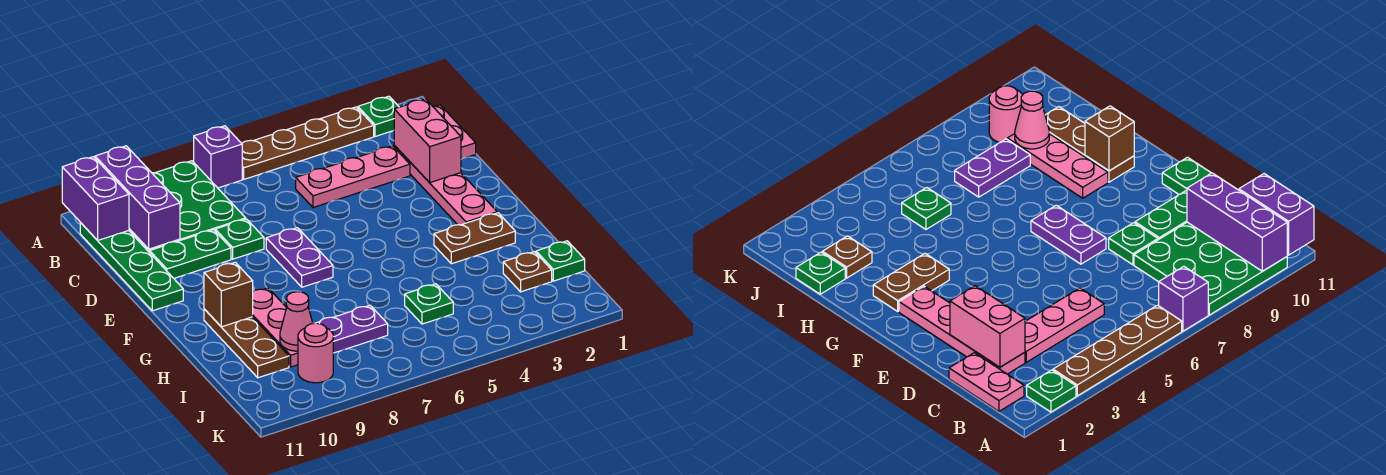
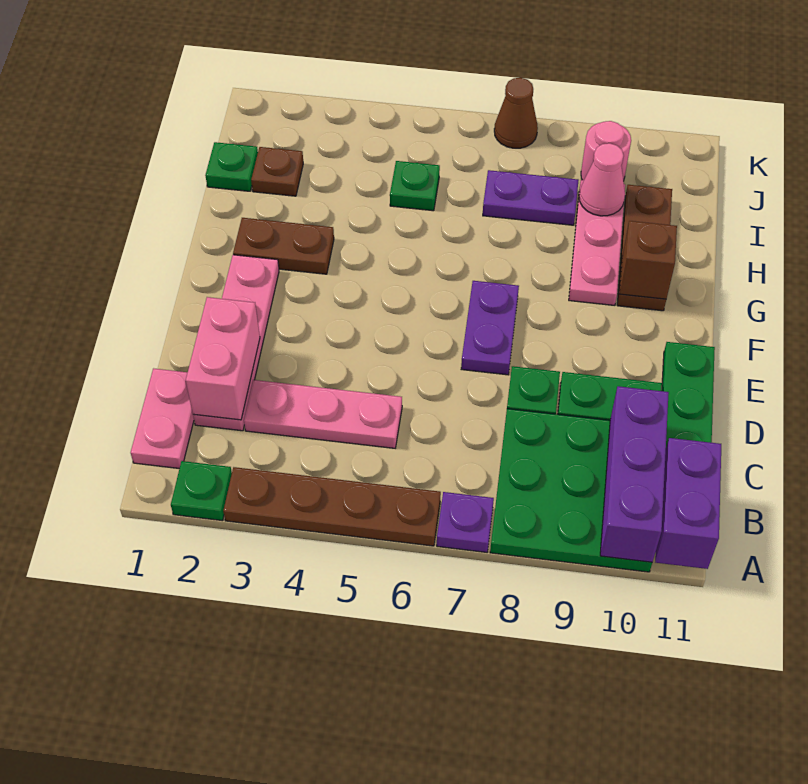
purple brick A7 level 1 -> purple plate A7 level 1
none -> brown cone K7 level 1

